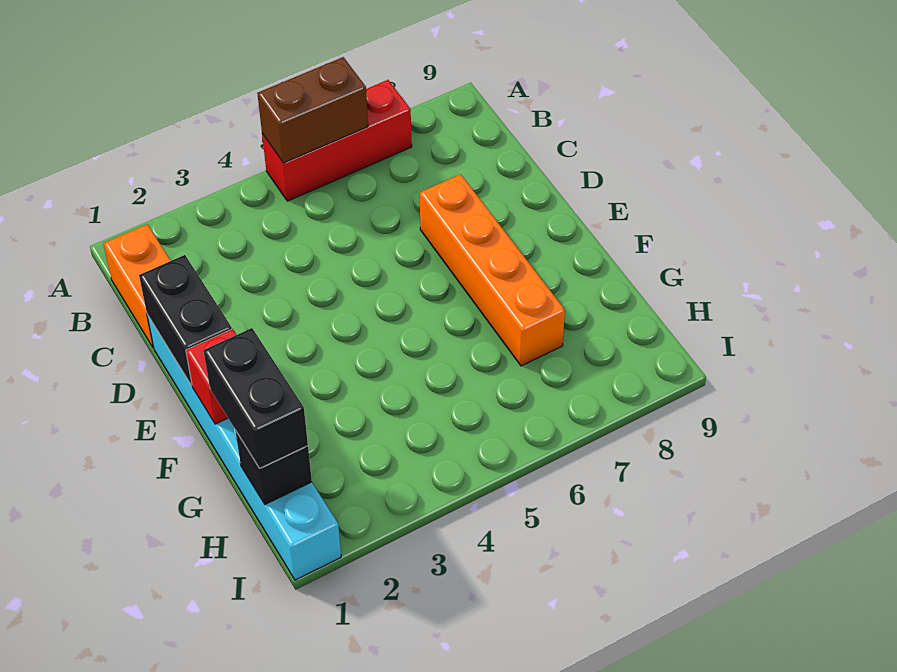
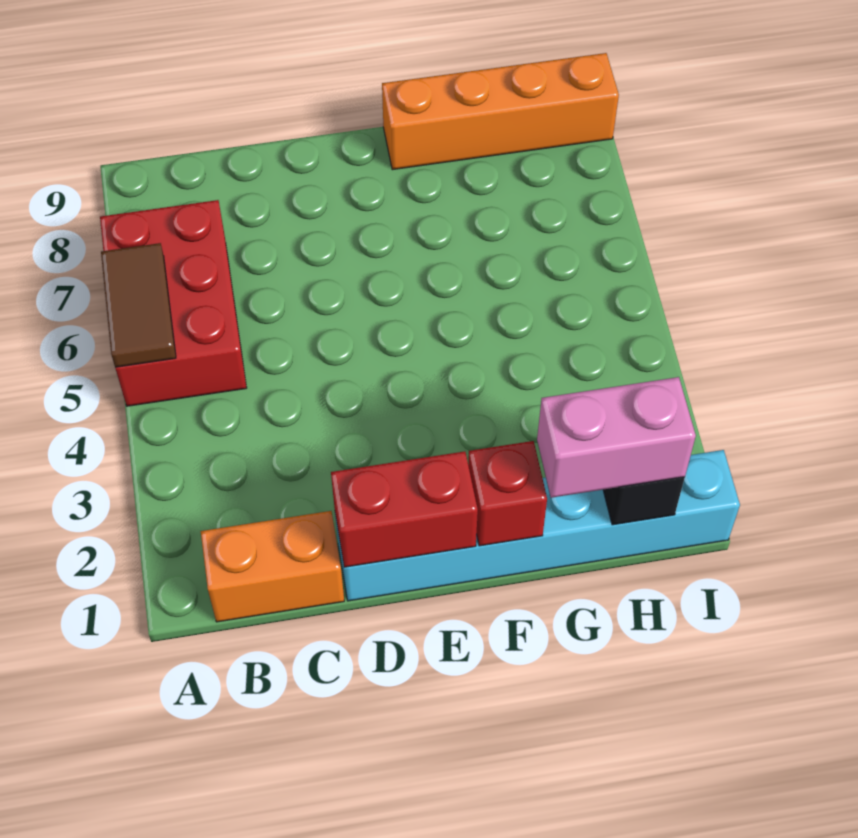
red brick A5:A7 level 1 -> red brick A5:B7 level 1
brown brick A5:A6 level 2 -> brown tile A5:A6 level 2
black brick D1:E1 level 2 -> red brick D1:E1 level 2
orange brick D7:G7 level 1 -> orange brick F9:I9 level 1
black brick G1:H1 level 3 -> pink brick G1:H1 level 3

